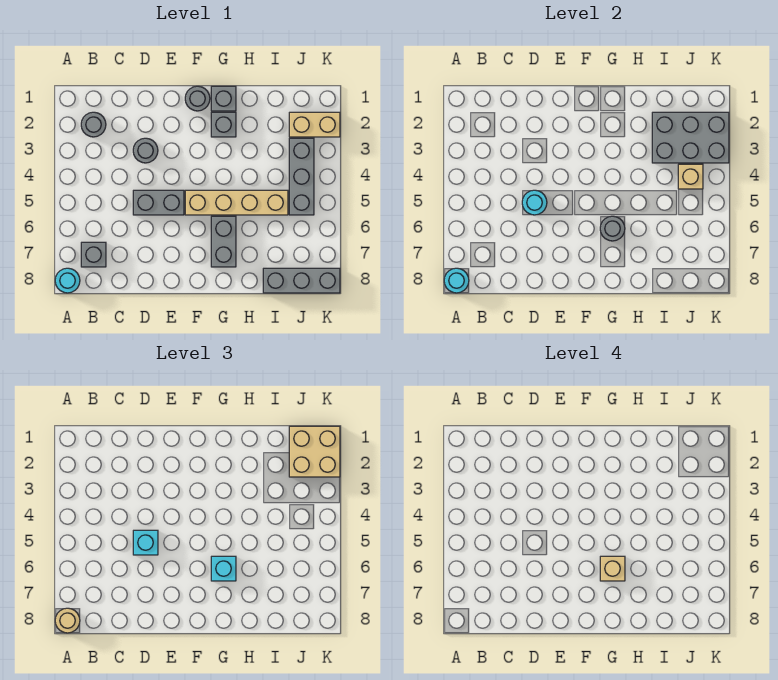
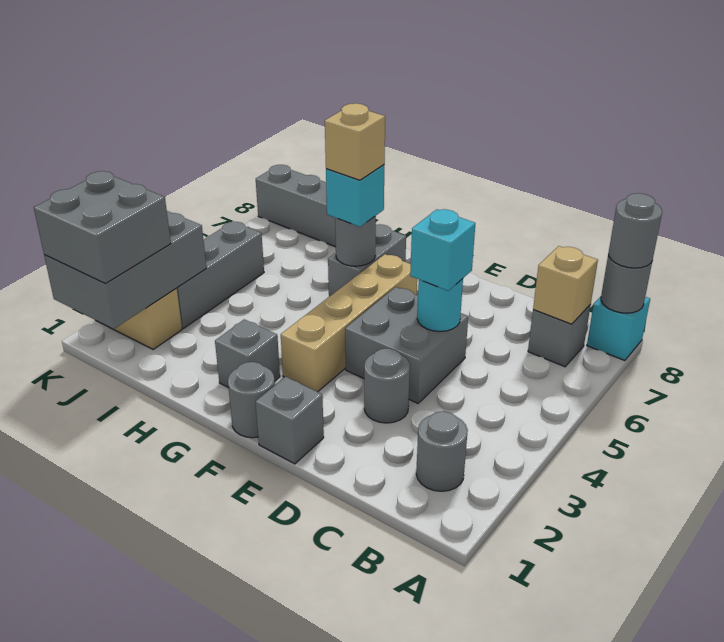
cyan round brick A8 level 1 -> cyan brick A8 level 1
cyan round brick A8 level 2 -> grey round brick A8 level 2
tan round brick A8 level 3 -> grey round brick A8 level 3
grey brick D5:E5 level 1 -> grey brick D4:E5 level 1
tan brick F5:I5 level 1 -> tan brick F3:F6 level 1
grey brick G1 level 1 -> grey brick E1 level 1
grey brick I2:K3 level 2 -> grey brick J1:K3 level 2
tan brick J1:K2 level 3 -> grey brick J1:K2 level 3
tan brick J4 level 2 -> tan brick B7 level 2

